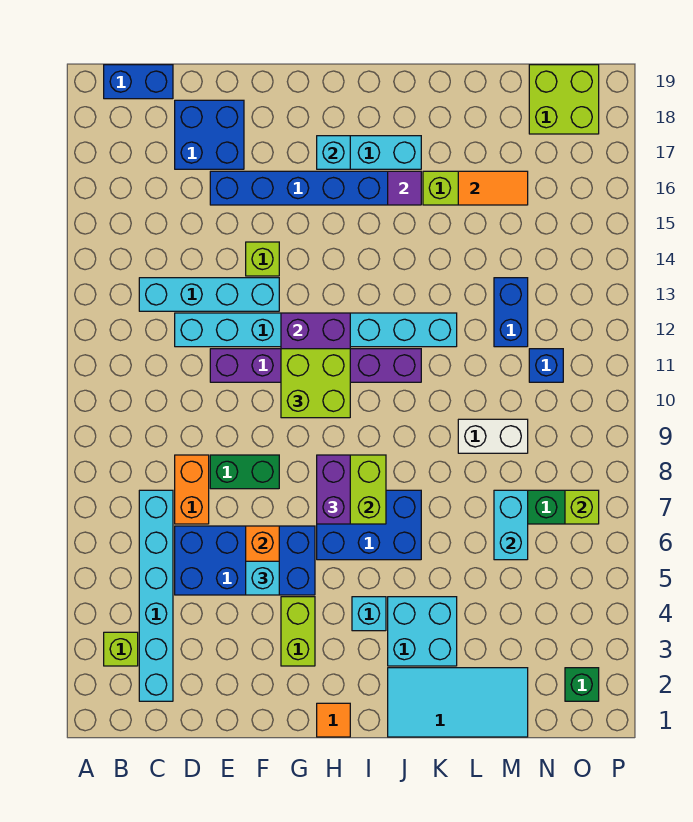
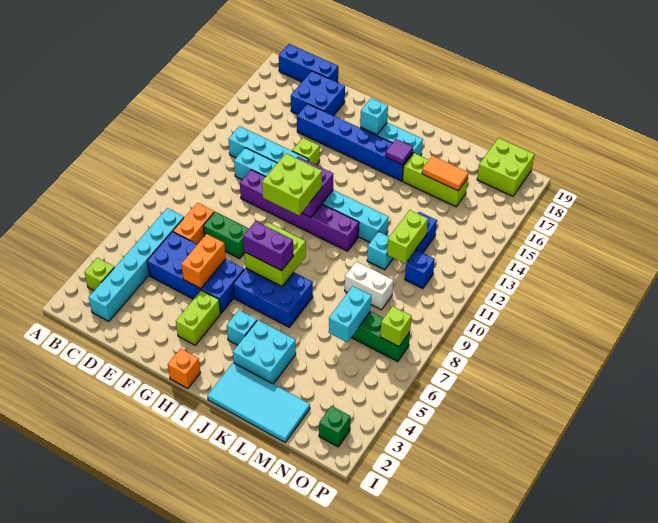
blue brick B19:C19 level 1 -> blue brick B19:D19 level 1
cyan brick F5 level 3 -> cyan brick L11 level 1
orange tile H1 level 1 -> orange brick H1 level 1
purple brick H7:H8 level 3 -> purple brick H7:I7 level 3
none -> lime brick M11:M12 level 2

